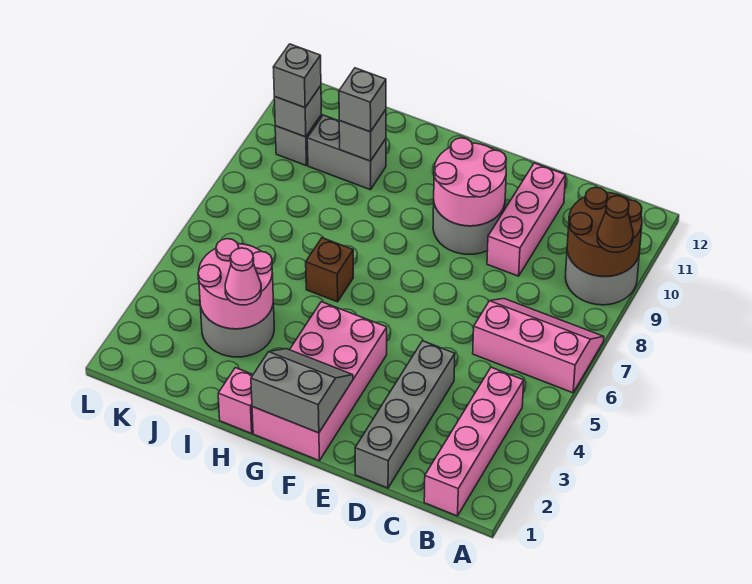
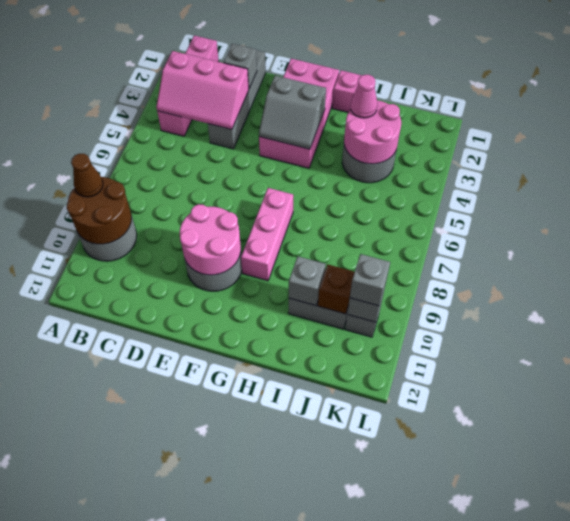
pink slope A6:C7 level 1 top 6 -> pink slope B3:D4 level 2 top 3
pink brick D9:D11 level 1 -> pink brick G7:G9 level 1
grey slope F1:G2 level 2 top 1 -> grey slope F3:G4 level 2 top 3
brown brick H6 level 1 -> brown brick J10 level 2
grey brick I10 level 3 -> grey brick D2 level 2

